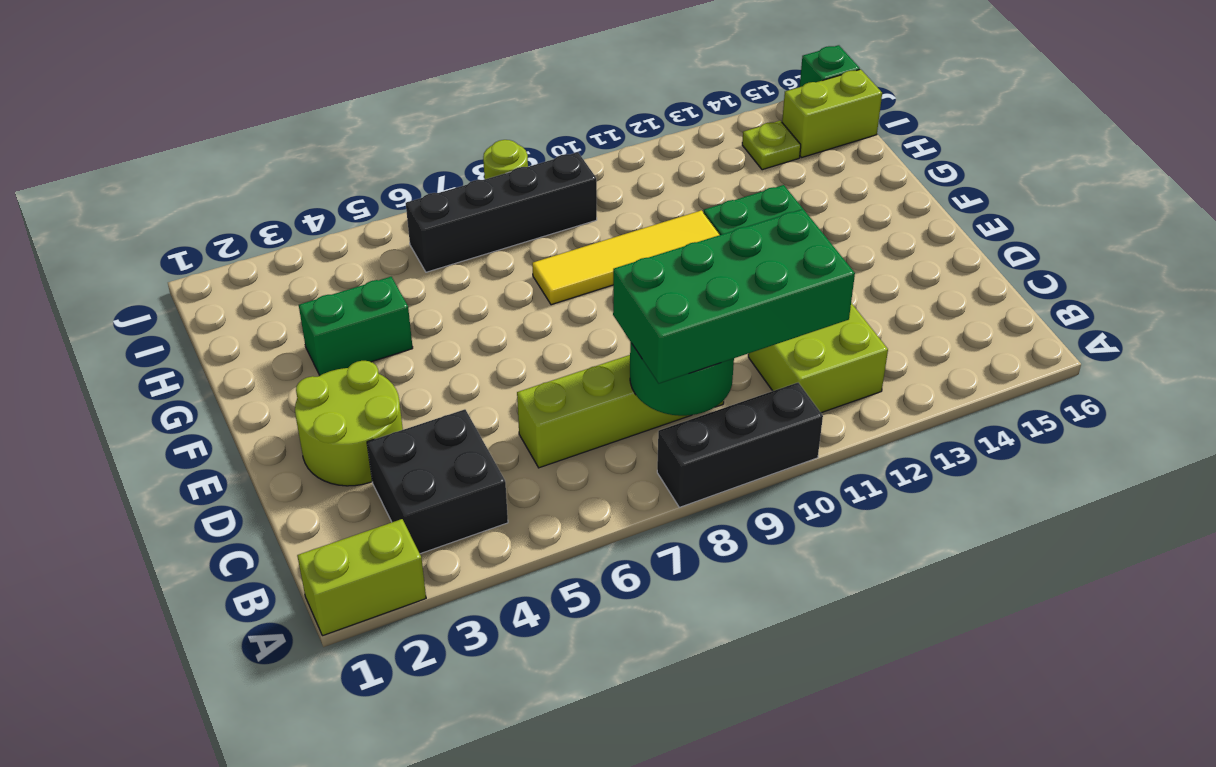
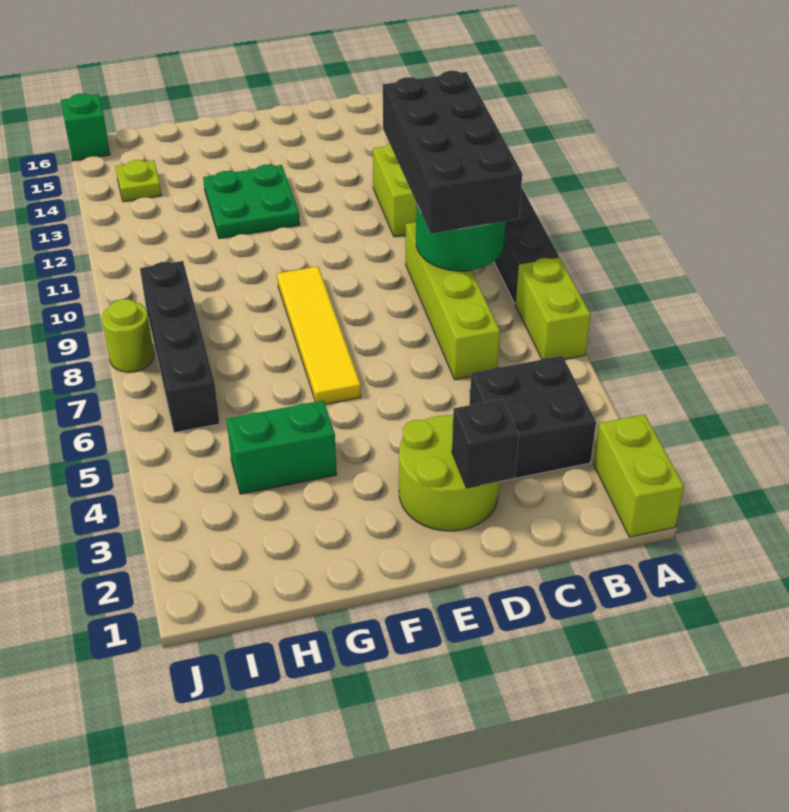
green brick B8:C11 level 3 -> black brick B8:C11 level 3
none -> black brick D2 level 2
green brick G3:G4 level 1 -> green brick G4:H4 level 1
yellow tile G8:G11 level 1 -> yellow tile F6:F9 level 1
lime brick I15:I16 level 1 -> lime brick A6:A7 level 1

